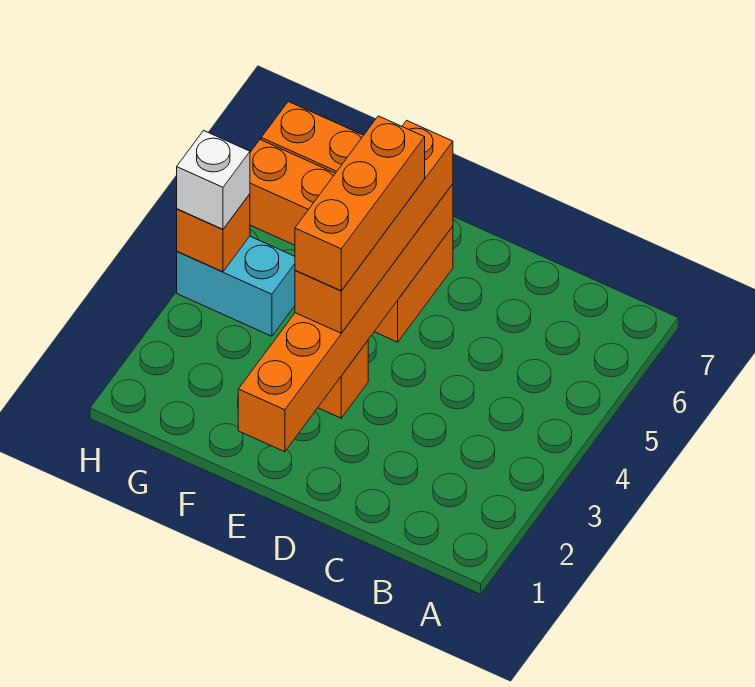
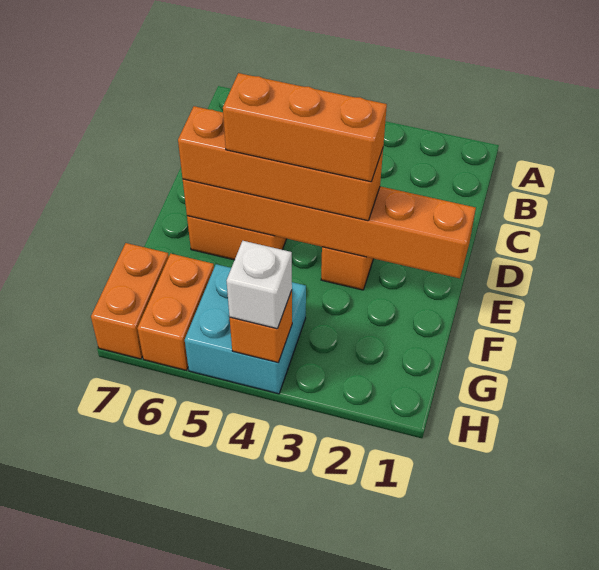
cyan brick G4:H4 level 1 -> cyan brick G4:H5 level 1

